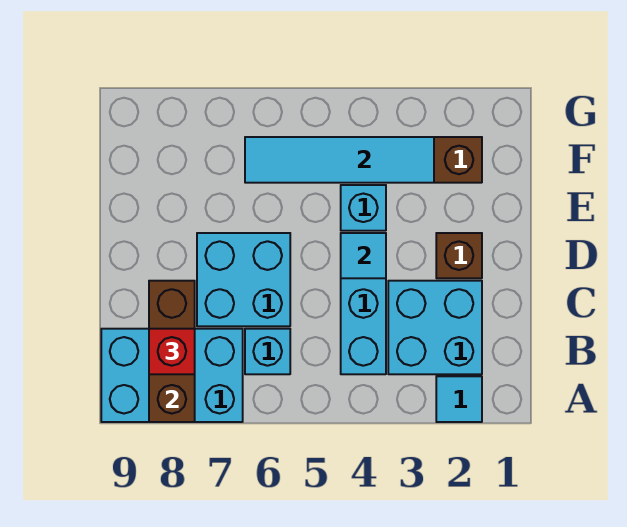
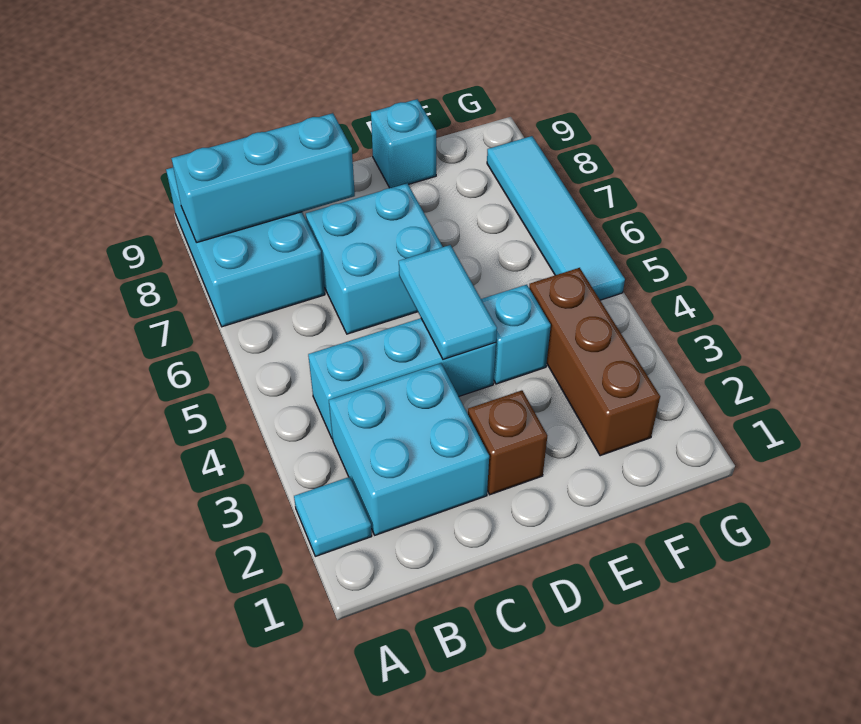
brown brick A8:C8 level 2 -> cyan brick A8:C8 level 2
cyan brick B6 level 1 -> cyan brick E9 level 1
red brick B8 level 3 -> none
cyan tile D4 level 2 -> cyan tile D4:D5 level 2
cyan tile F3:F6 level 2 -> cyan tile G5:G8 level 1

